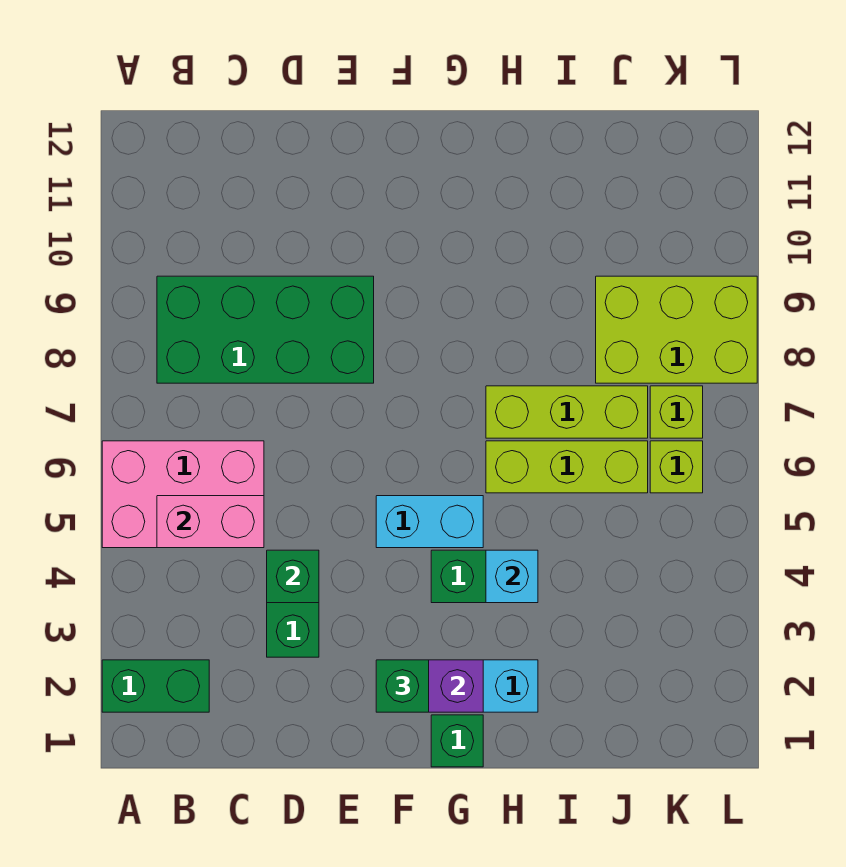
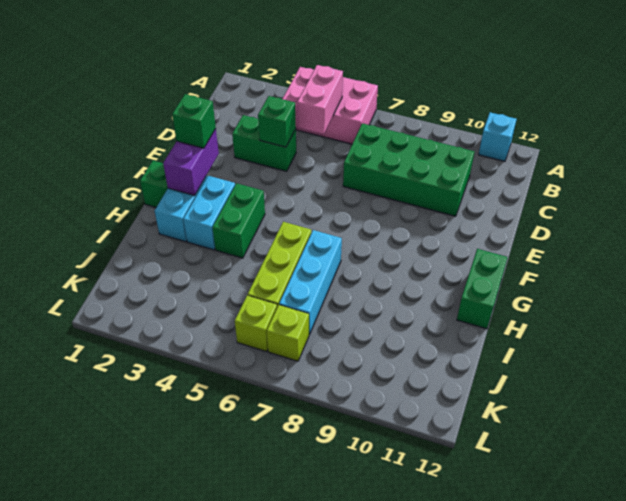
green brick A2:B2 level 1 -> green brick G12:H12 level 1
pink brick A5:C6 level 1 -> pink brick A4:B6 level 1
green brick B8:E9 level 1 -> green brick C7:D10 level 1
cyan brick F5:G5 level 1 -> cyan brick G3:H3 level 1
cyan brick H4 level 2 -> cyan brick A11 level 1
lime brick H7:J7 level 1 -> cyan brick H7:J7 level 1
lime brick J8:L9 level 1 -> none

